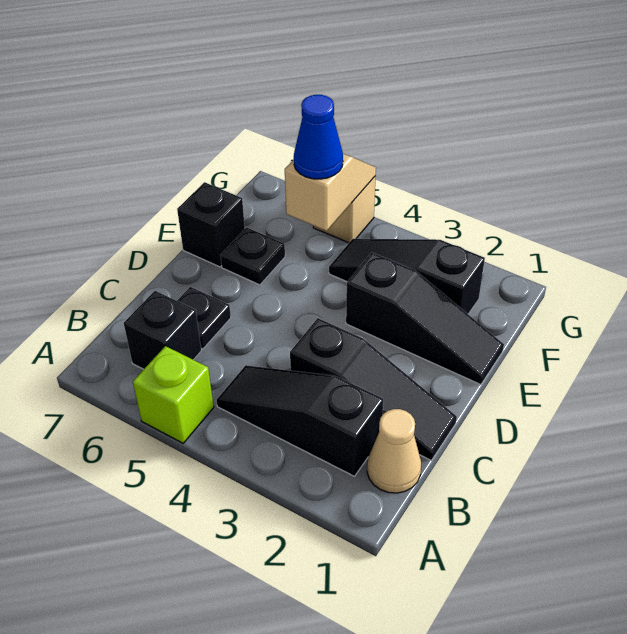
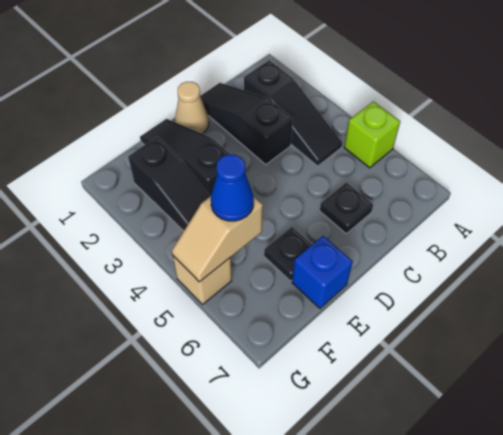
tan cone B1 level 1 -> tan cone D1 level 1
black brick B6 level 1 -> none
black brick E7 level 1 -> blue brick E7 level 1

